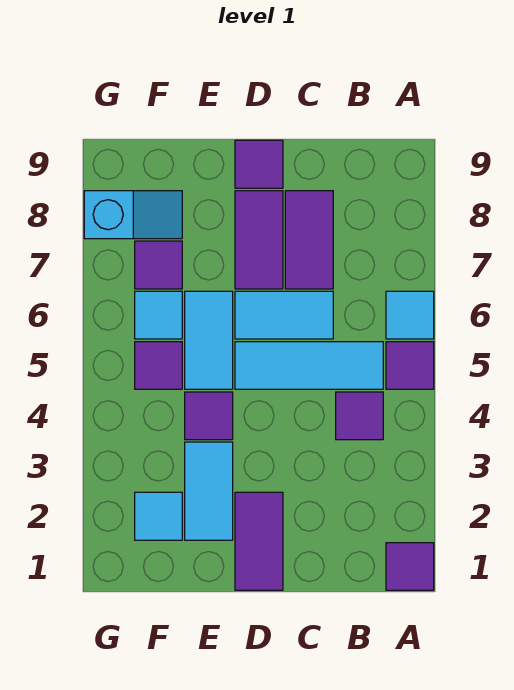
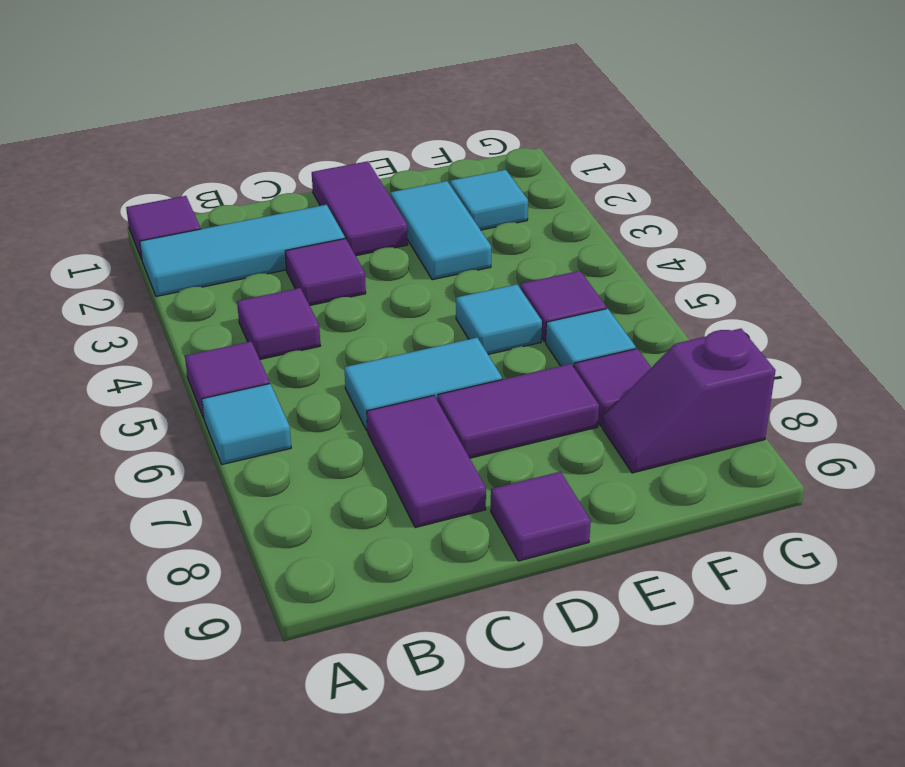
cyan tile B5:D5 level 1 -> cyan tile A2:C2 level 1
purple tile D7:D8 level 1 -> purple tile D7:E7 level 1
purple tile E4 level 1 -> purple tile C3 level 1
cyan tile E5:E6 level 1 -> cyan tile E5 level 1
cyan slope F8:G8 level 1 top G -> purple slope F8:G8 level 1 top G

